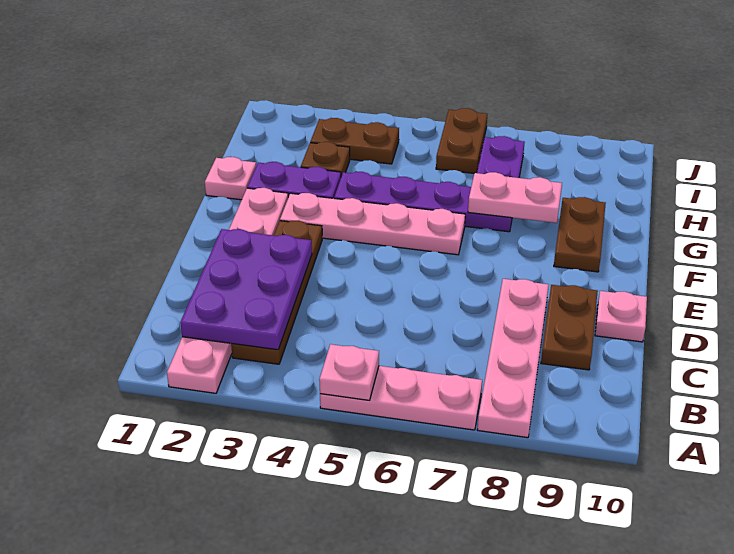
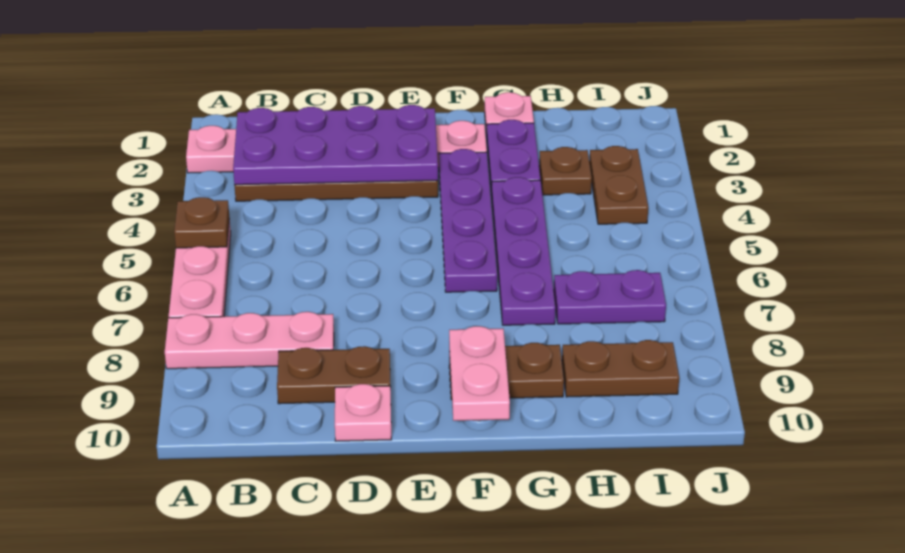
pink plate A5 level 2 -> brown plate A5 level 2
pink plate A8:D8 level 1 -> pink plate A8:C8 level 1
purple plate B2:D3 level 2 -> purple plate B2:E3 level 2
pink plate F3:F6 level 1 -> purple plate F3:F6 level 1
pink plate G7:G8 level 2 -> pink plate F9:F10 level 2
brown plate I6:J6 level 1 -> brown plate H9:I9 level 1

